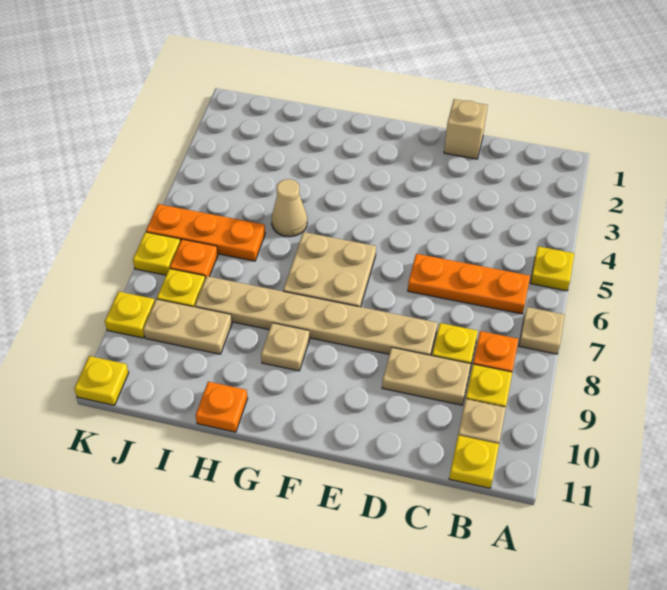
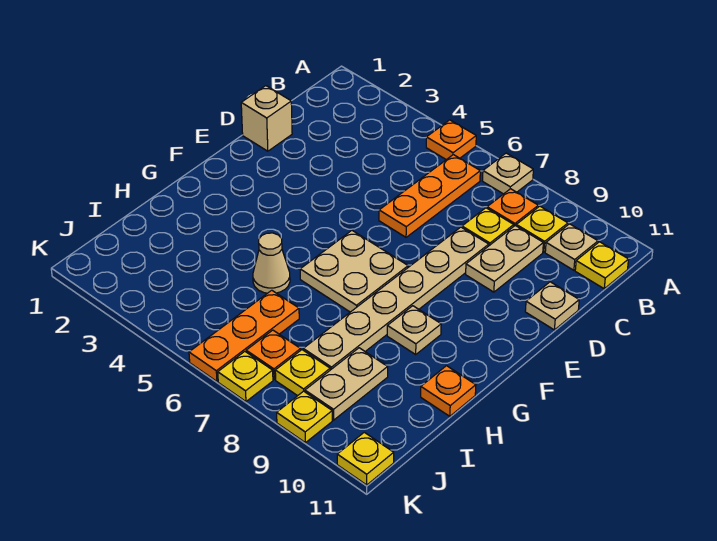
yellow plate A5 level 1 -> orange plate A5 level 1
none -> tan plate D11 level 1

